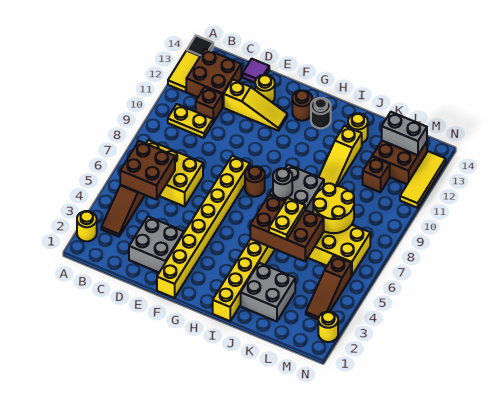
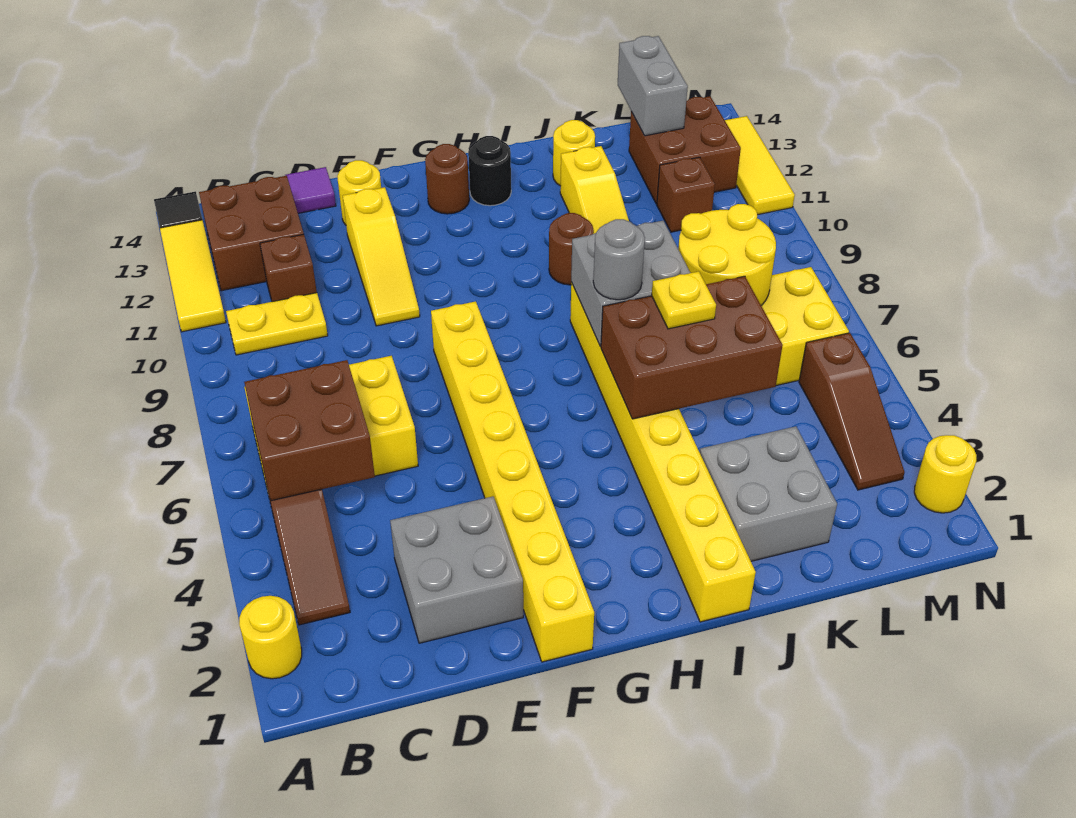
yellow tile A12:A13 level 1 -> yellow tile A11:A13 level 1
yellow slope D12:F12 level 1 top D -> yellow slope E10:E12 level 1 top 12
brown round brick G8 level 1 -> brown round brick I10 level 1
yellow plate J5:J6 level 3 -> yellow plate J6 level 3
grey brick L13:M13 level 2 -> grey brick L13:L14 level 2

